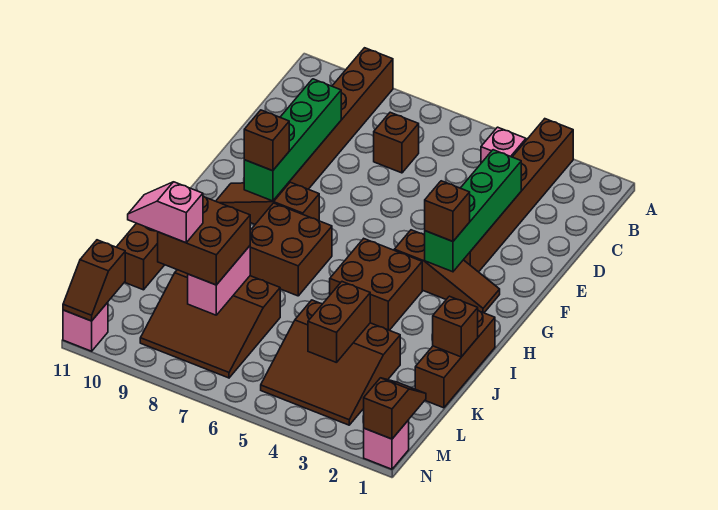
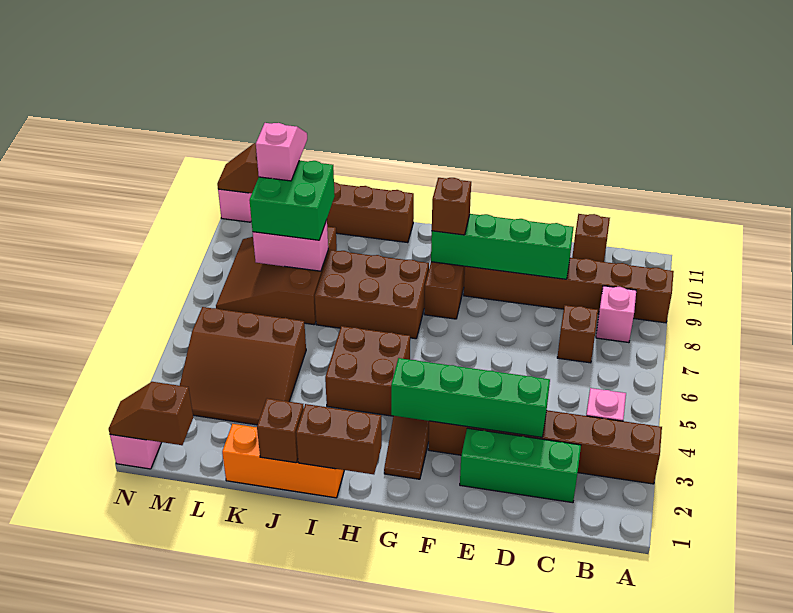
none -> pink brick B8 level 1
none -> green brick C2:E2 level 1
brown brick G3 level 3 -> brown brick C11 level 1
brown brick H7:I8 level 1 -> brown brick H7:J8 level 1
brown brick I1:K1 level 1 -> orange brick I1:K1 level 1
brown slope K3:M5 level 1 top K -> brown slope K3:M5 level 1 top 5
brown brick K4:L4 level 2 -> brown brick H1:I1 level 2
brown brick K8:L9 level 3 -> green brick K8:L9 level 3
brown slope M1:N1 level 2 top N -> brown slope M1:N1 level 2 top M

